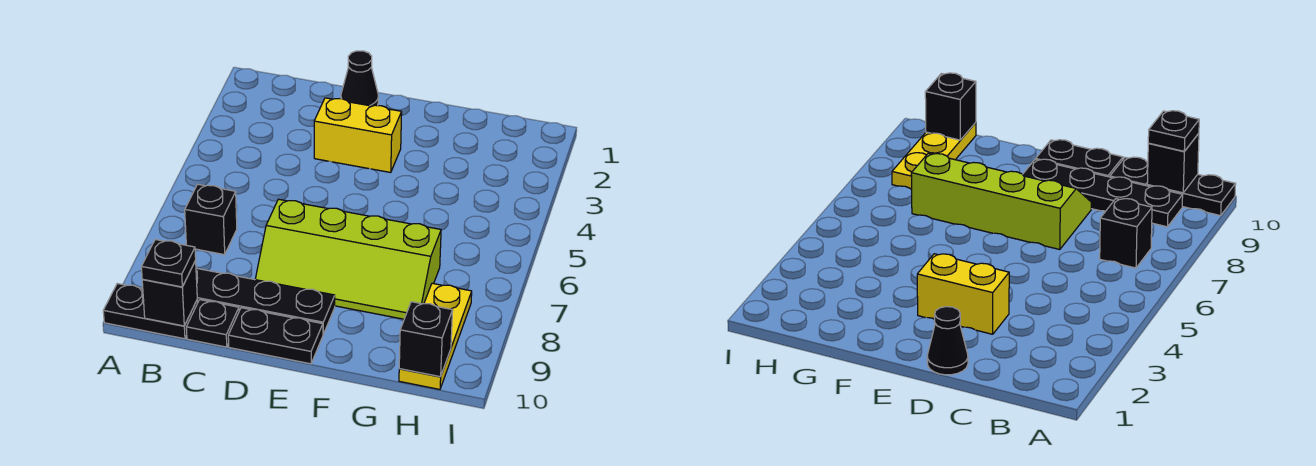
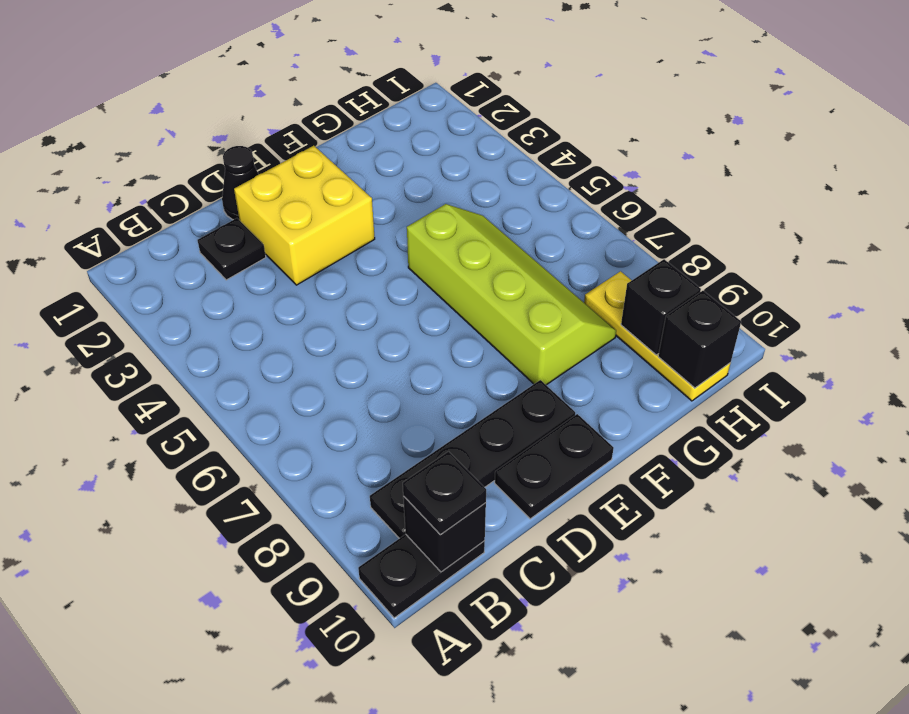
black brick B7 level 1 -> black brick H9 level 2
black plate C10 level 1 -> black plate C2 level 1
yellow brick D3:E3 level 1 -> yellow brick D2:E3 level 1
lime slope D7:G8 level 1 top 7 -> lime slope F5:G8 level 1 top F

